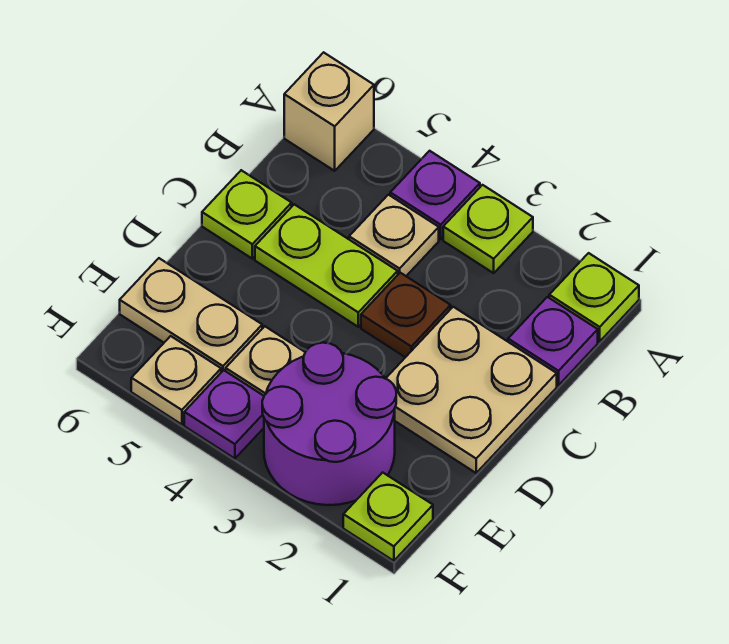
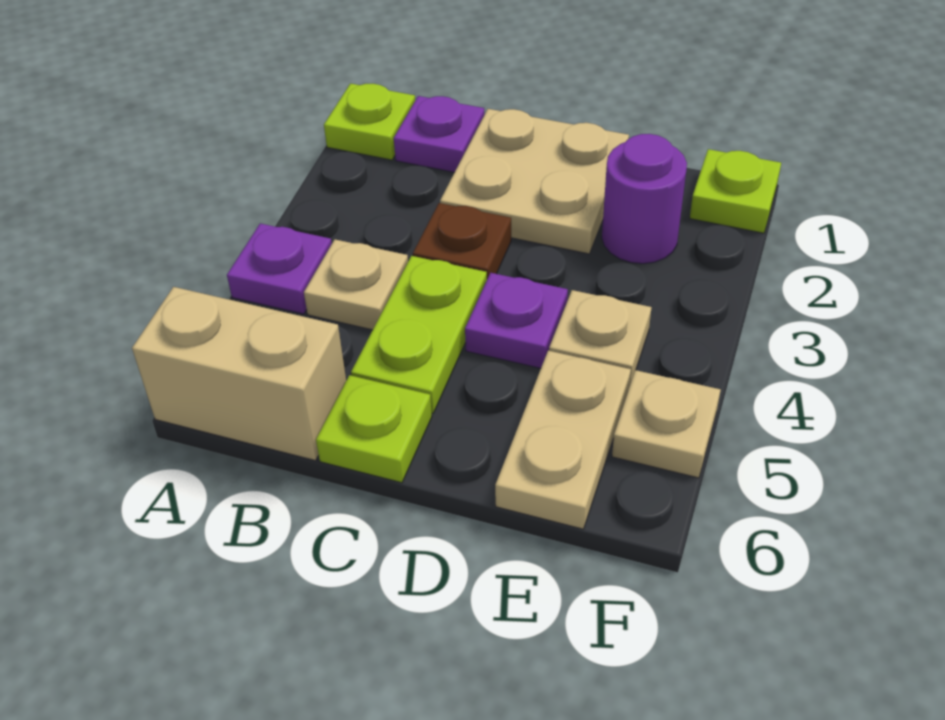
lime plate A3 level 1 -> none
tan brick A6 level 1 -> tan brick A6:B6 level 1
purple round brick E2:F3 level 1 -> purple round brick E2 level 1
purple plate F4 level 1 -> purple plate D4 level 1

